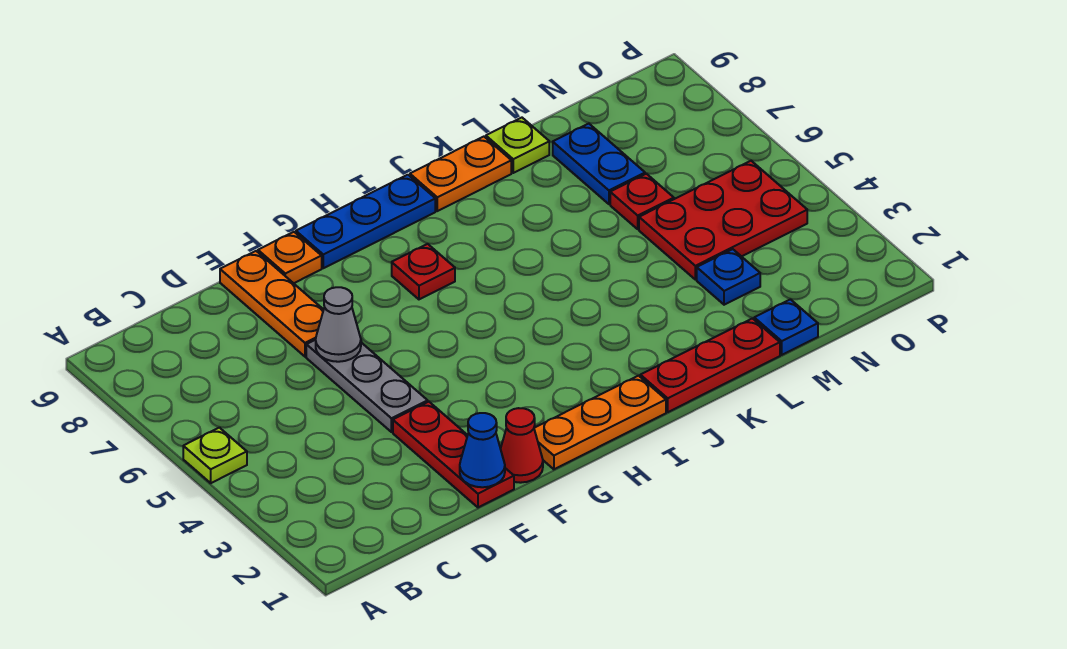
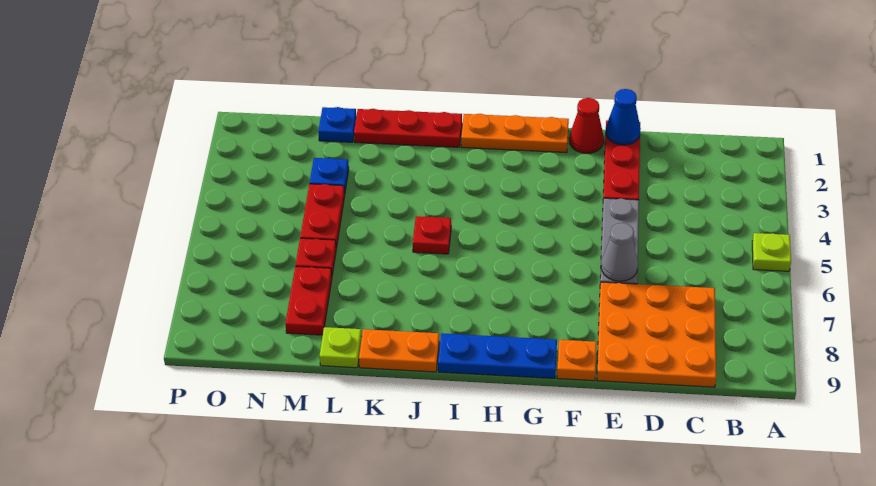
orange plate E7:E9 level 1 -> orange plate C7:E9 level 1
red plate H7 level 1 -> red plate J5 level 1
red plate M4:O5 level 1 -> red plate M4:M5 level 1
blue plate M7:M8 level 1 -> red plate M7:M8 level 1

